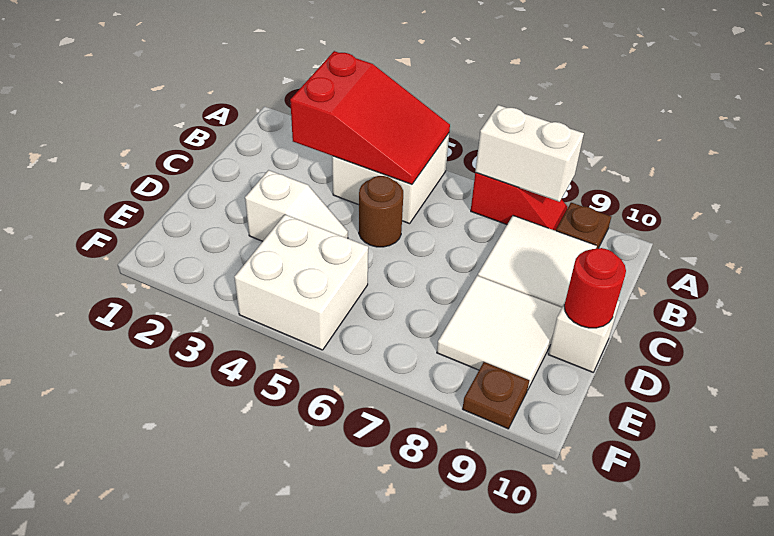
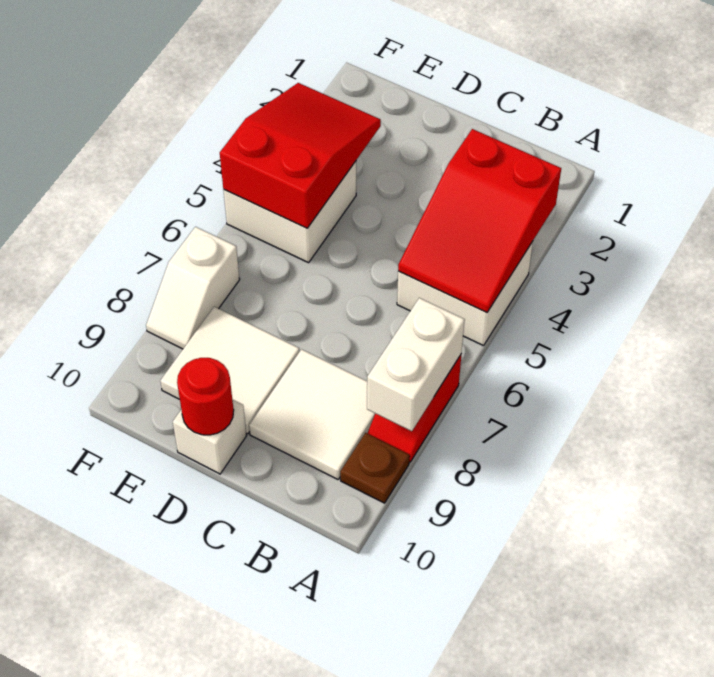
brown round brick C5 level 1 -> none
white slope D3:D4 level 1 top 3 -> white slope F7:F8 level 1 top 7
none -> red slope E3:F5 level 2 top 5
brown plate F9 level 1 -> none

